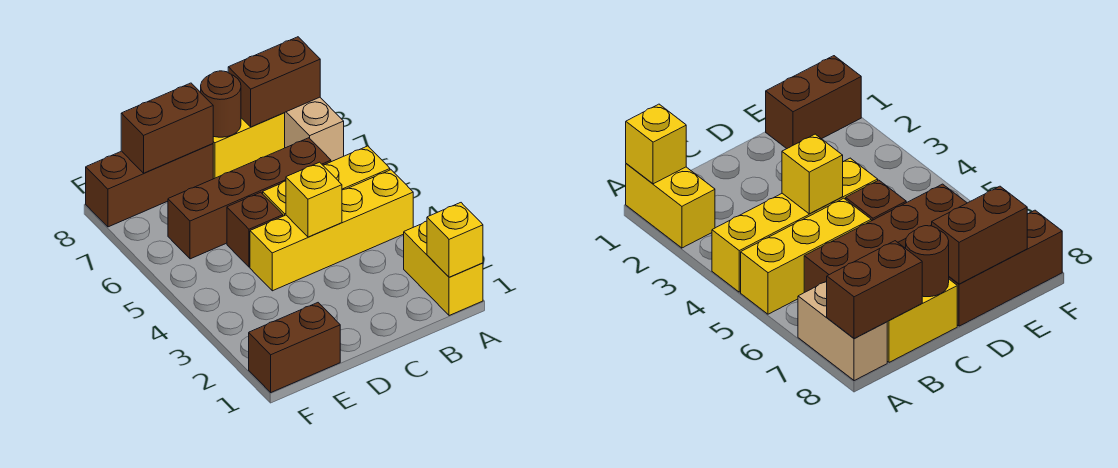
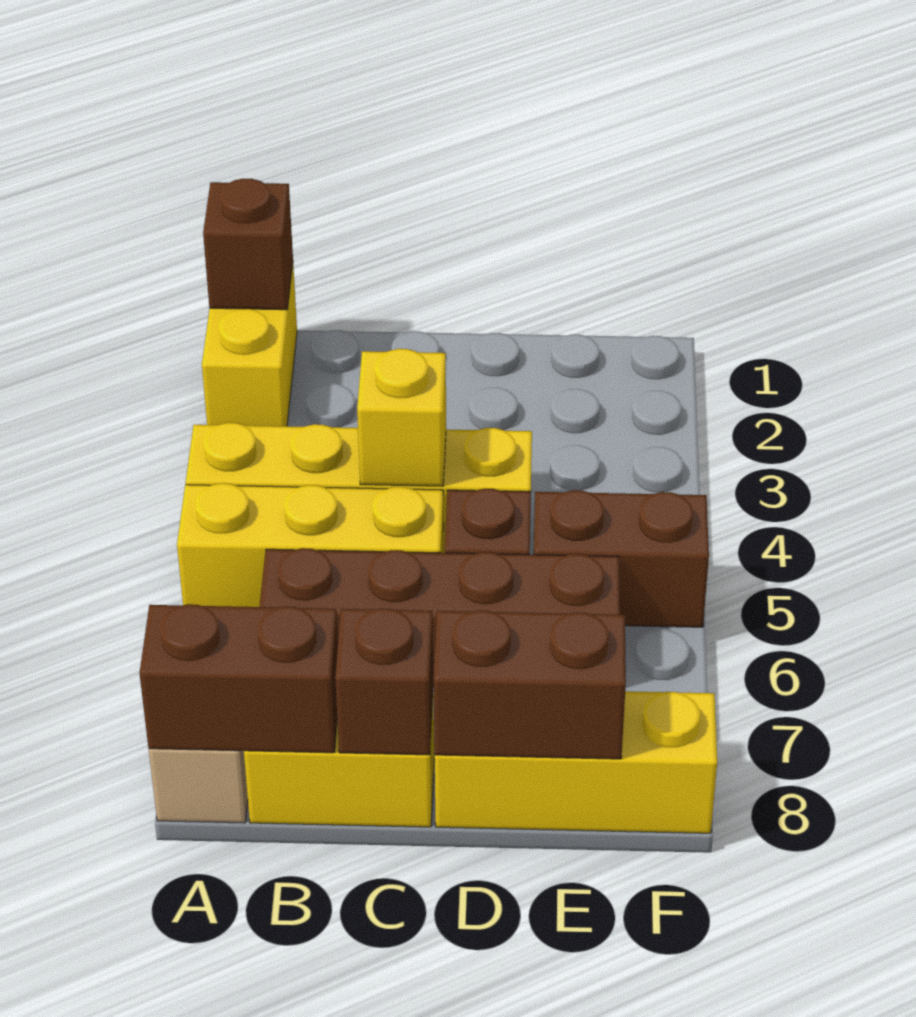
yellow brick A1 level 2 -> brown brick A1 level 2
brown round brick C8 level 2 -> brown brick C8 level 2
brown brick D8:F8 level 1 -> yellow brick D8:F8 level 1
brown brick E1:F1 level 1 -> brown brick E5:F5 level 1

